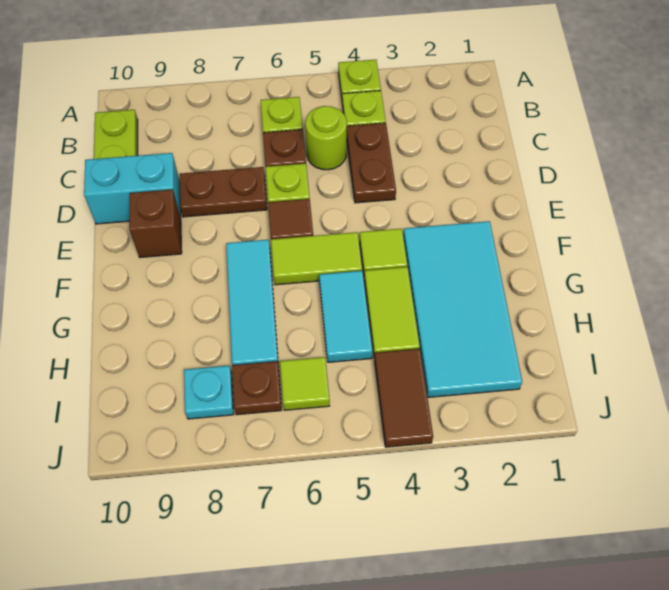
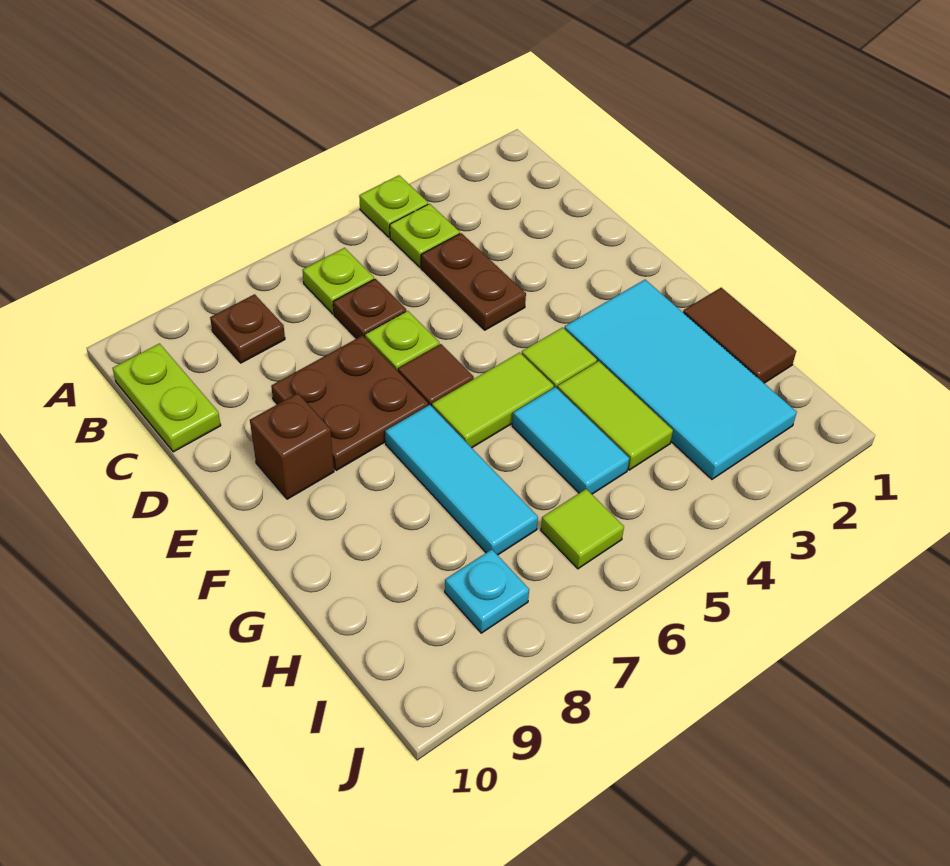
lime round brick C5 level 1 -> none
brown plate D7:D8 level 1 -> brown plate D7:E8 level 1
cyan brick D9:D10 level 1 -> none
brown tile I4:J4 level 1 -> brown tile G1:H1 level 1
brown plate I7 level 1 -> brown plate B8 level 1

